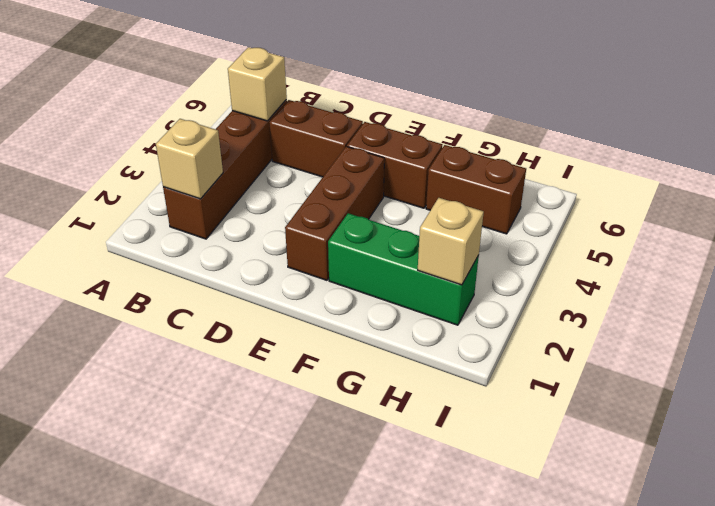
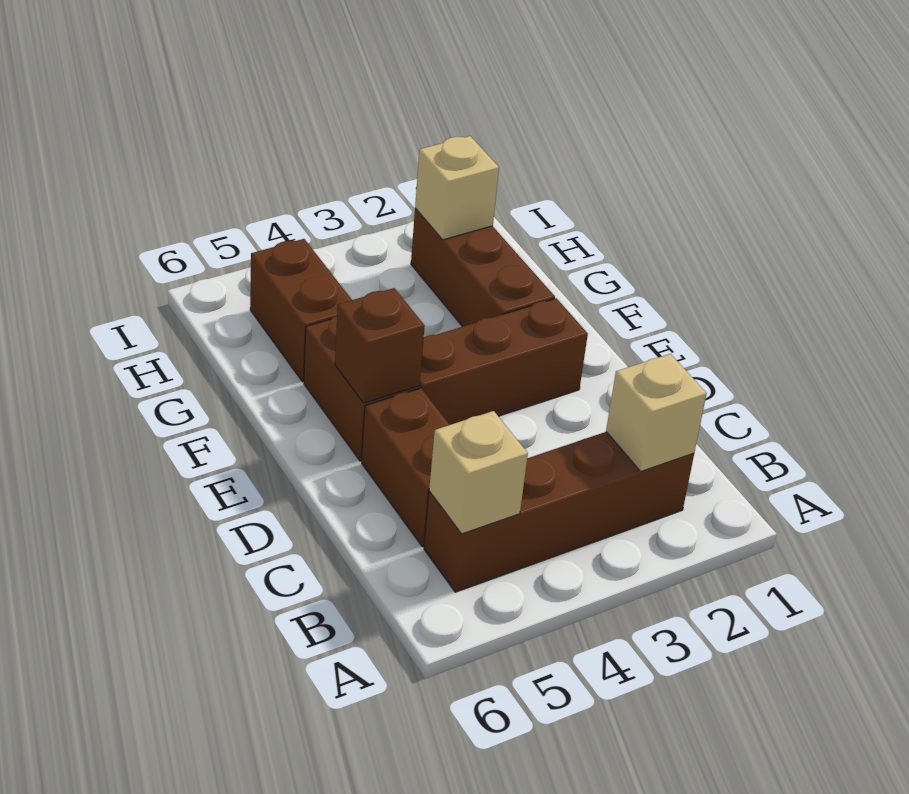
none -> brown brick E5 level 2
green brick F2:H2 level 1 -> brown brick F2:H2 level 1

